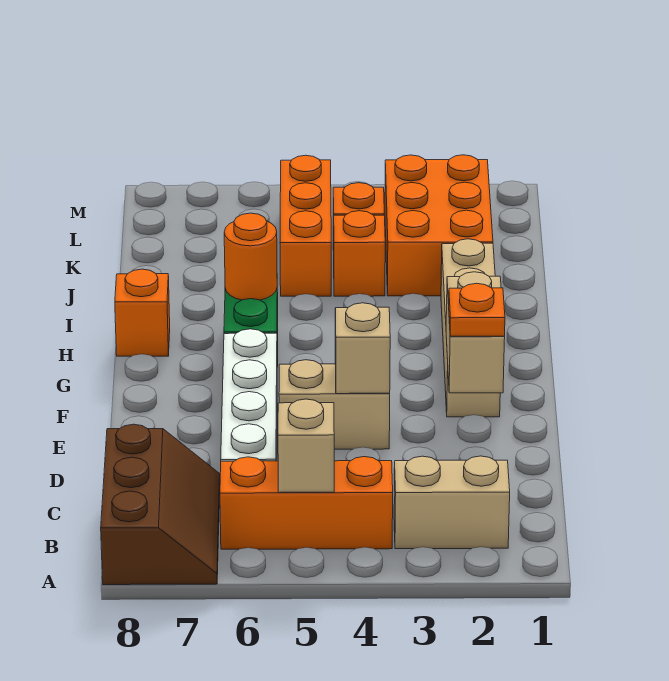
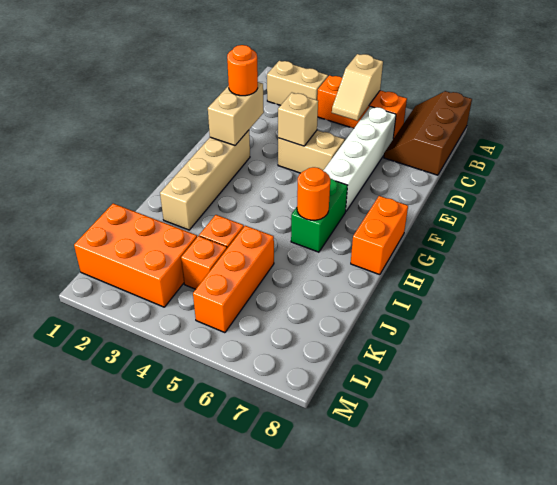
orange plate E2 level 3 -> orange round brick E2 level 3
orange brick H8 level 1 -> orange brick G8:H8 level 1
orange brick J2:L3 level 1 -> orange brick K1:L3 level 1

